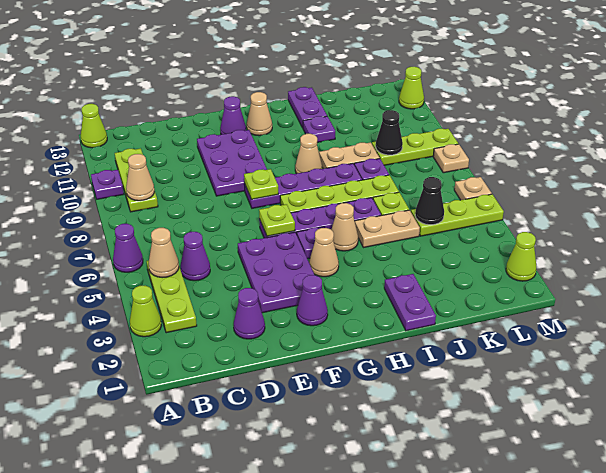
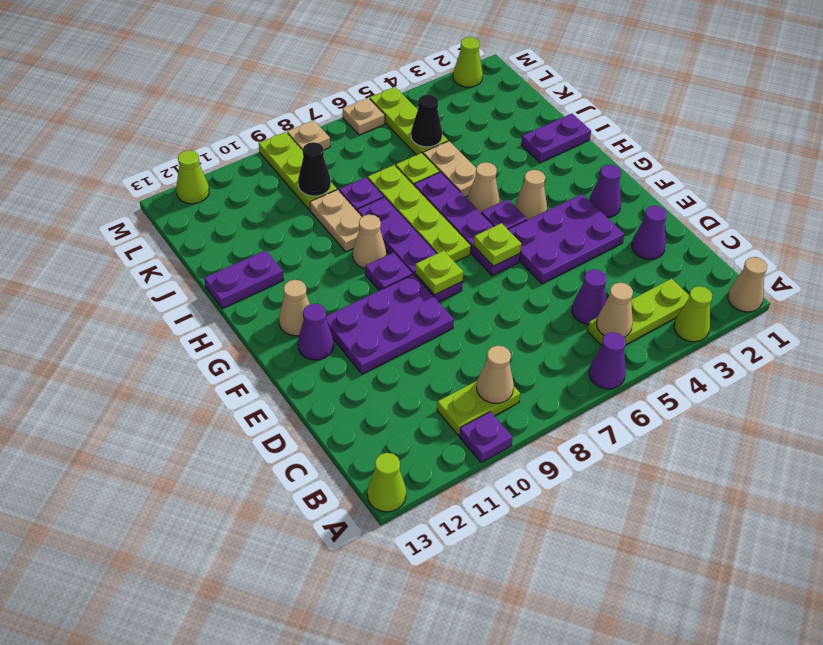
none -> tan cone A1 level 1
lime plate B9:B11 level 1 -> lime plate B9:B10 level 1
purple plate I11 level 1 -> purple plate G9 level 1

